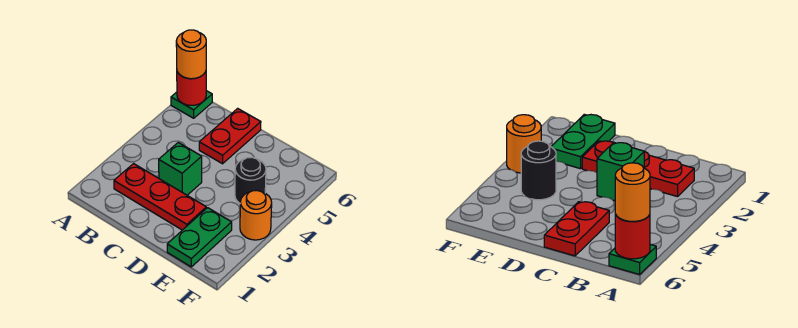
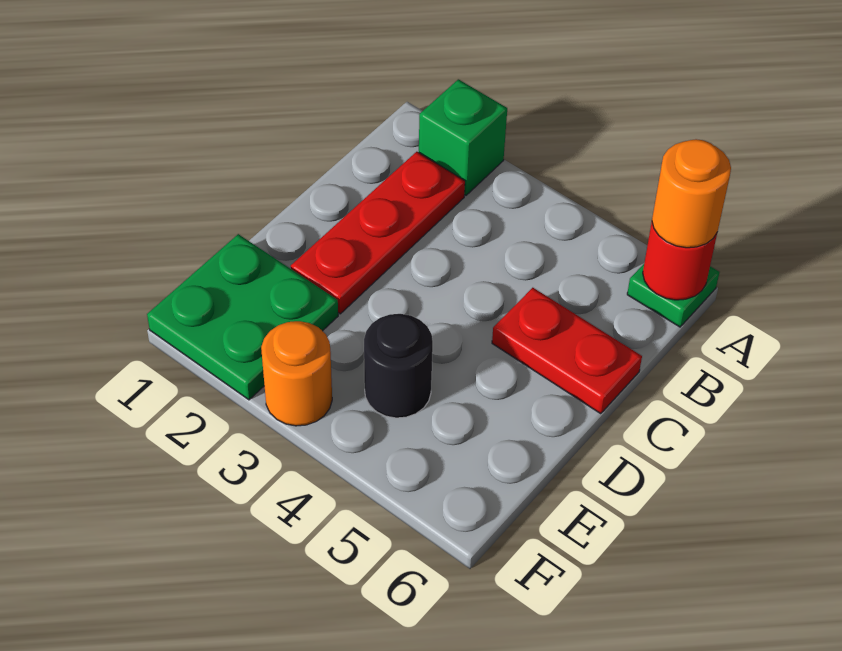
green brick C3 level 1 -> green brick A2 level 1
green plate E1:E2 level 1 -> green plate E1:F2 level 1

